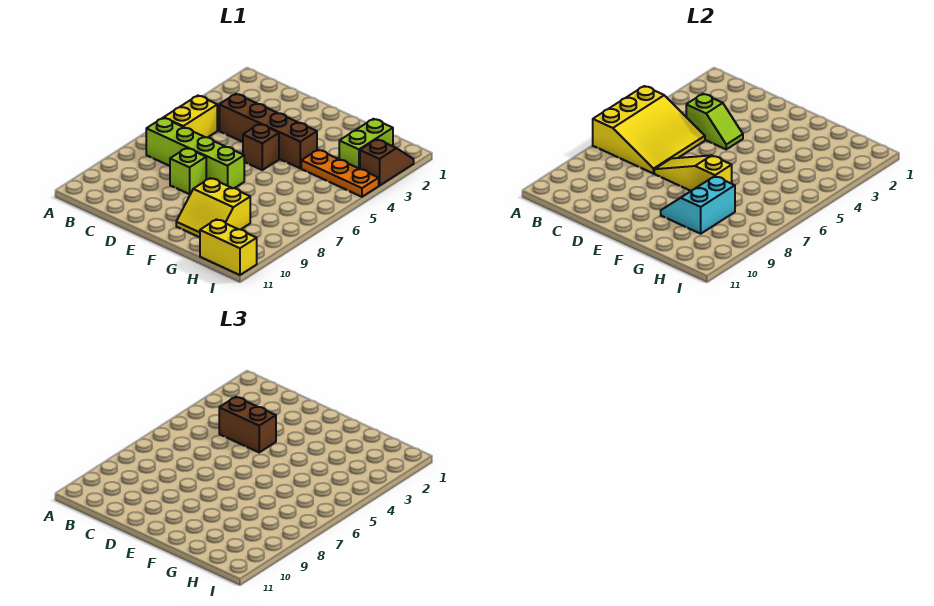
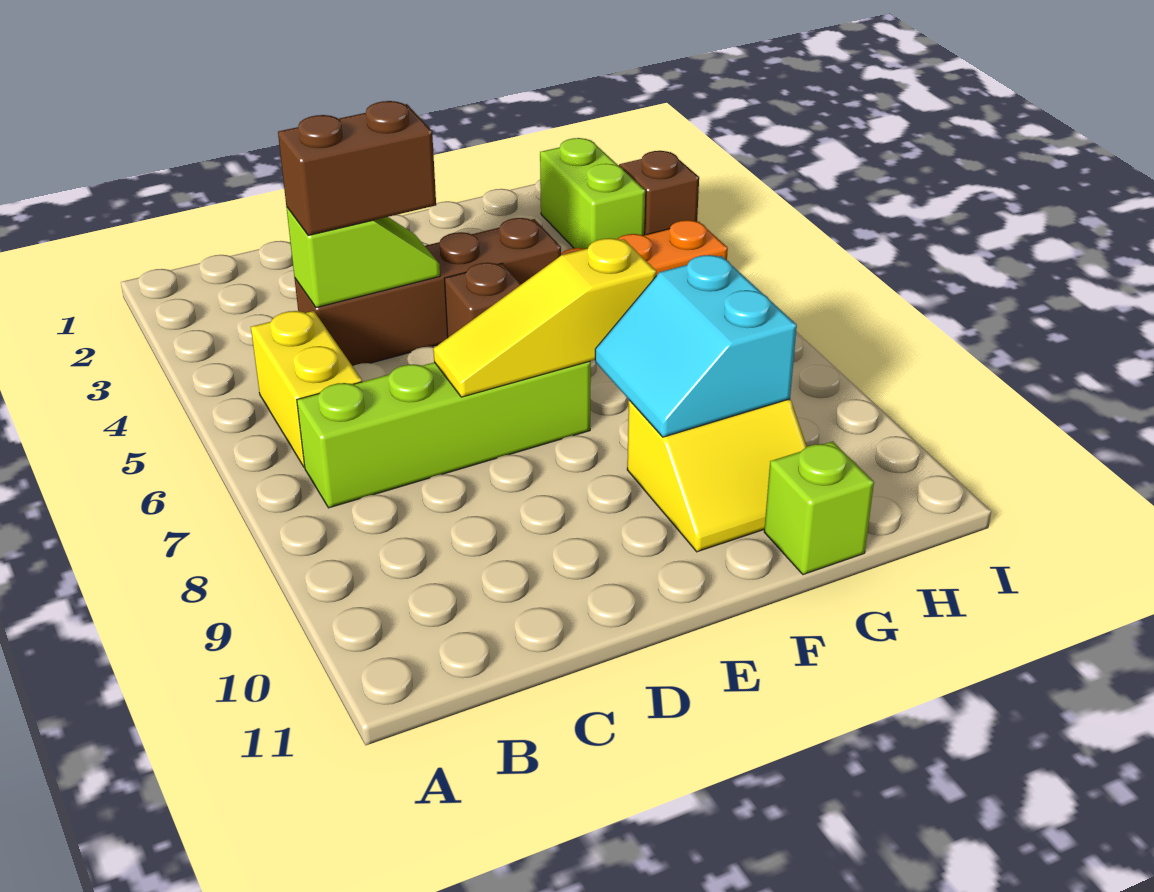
yellow slope A5:C7 level 2 top A -> none
lime brick D8 level 1 -> lime brick G11 level 1
yellow brick H11:I11 level 1 -> none

